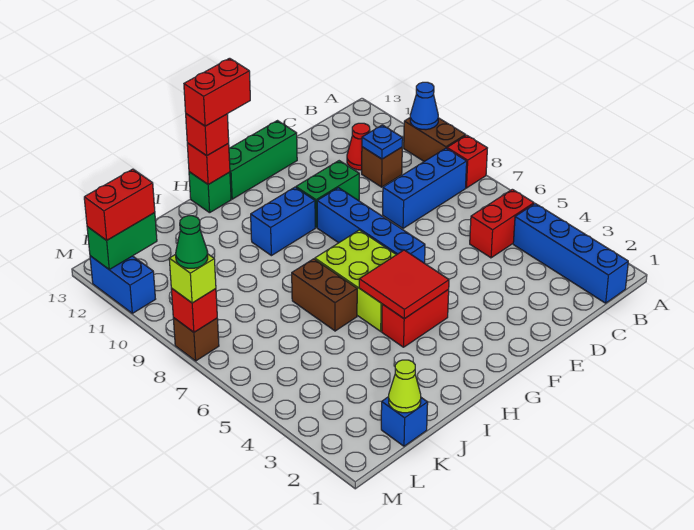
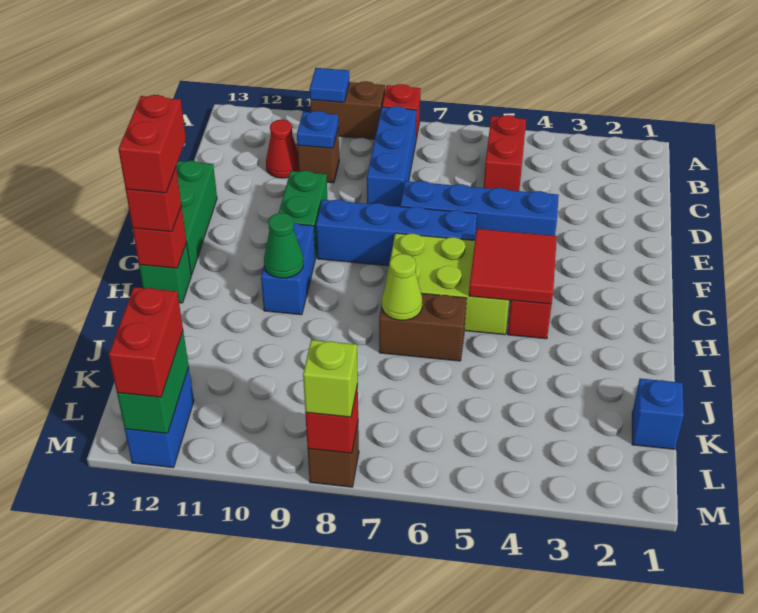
blue cone A10 level 2 -> blue tile A10 level 2
blue brick B1:B4 level 1 -> blue brick E4:E7 level 1
lime cone K1 level 2 -> lime cone I7 level 2
green cone M8 level 4 -> green cone H10 level 2
blue brick M11:M12 level 1 -> blue brick L12:M12 level 1

